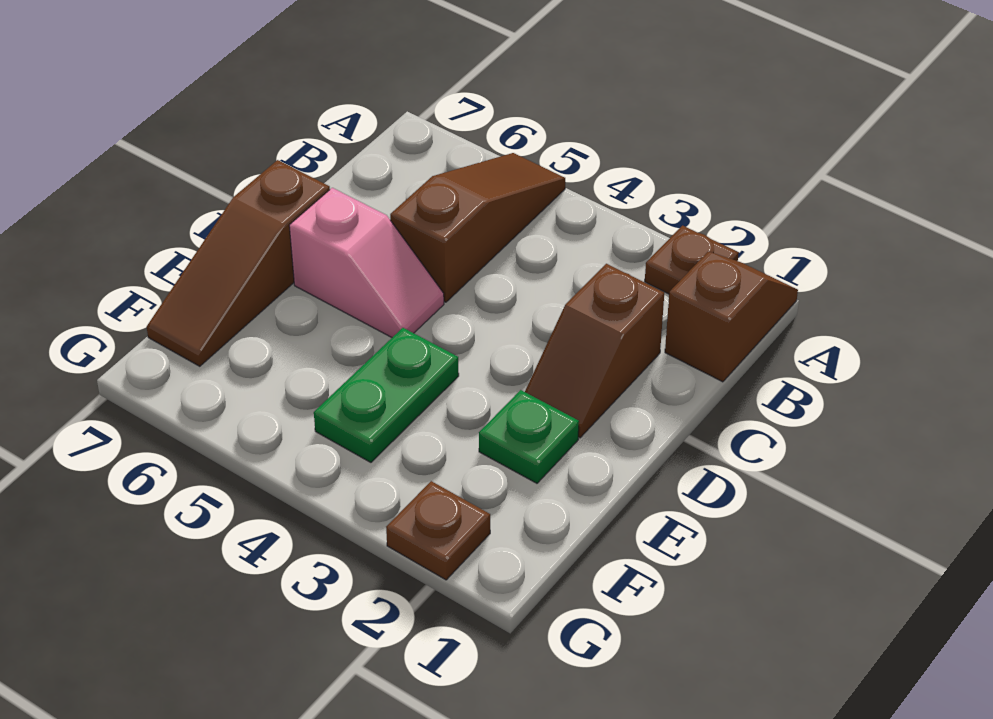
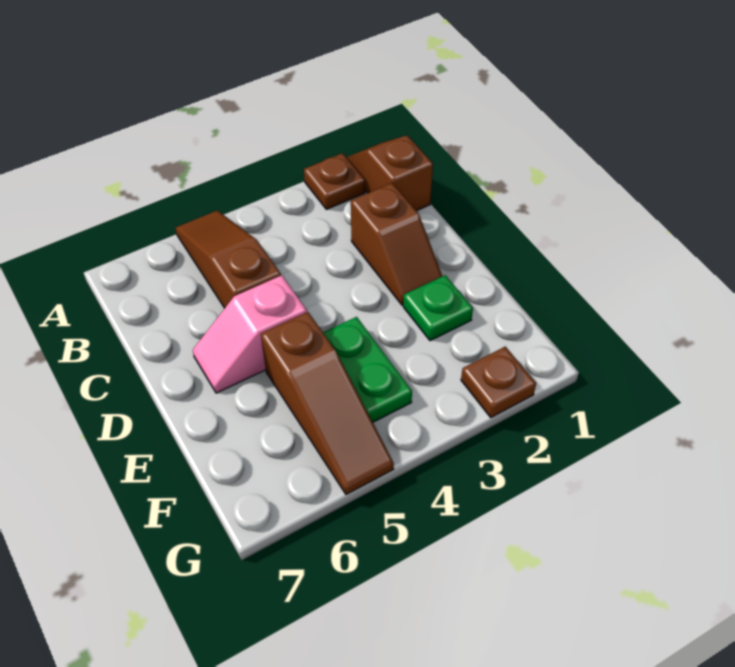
pink slope D5:D6 level 1 top 6 -> pink slope D5:D6 level 1 top 5
brown slope D7:F7 level 1 top D -> brown slope E5:G5 level 1 top E

